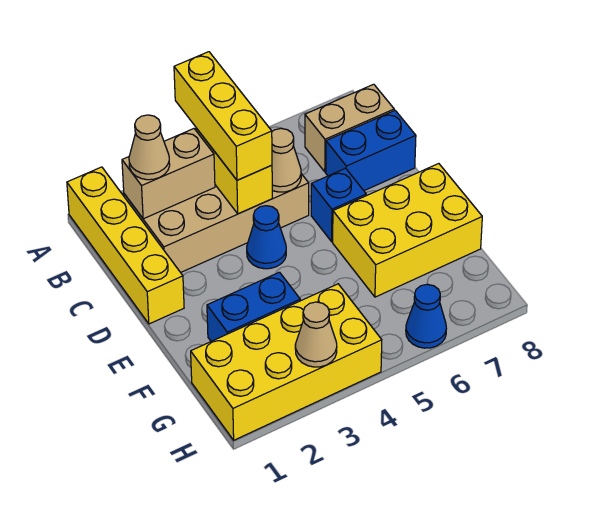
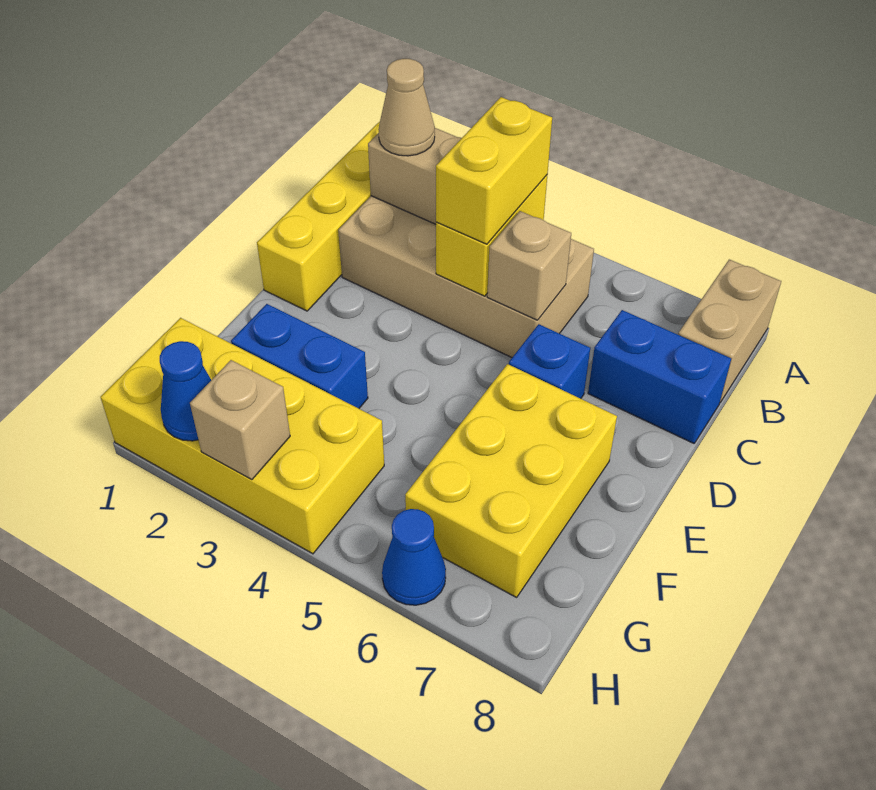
yellow brick A4:C4 level 3 -> yellow brick B4:C4 level 3
tan brick B7:B8 level 1 -> tan brick A8:B8 level 1
tan cone C5 level 2 -> tan brick C5 level 2
blue cone D4 level 1 -> blue cone H2 level 2
yellow brick E6:F8 level 1 -> yellow brick E6:G7 level 1
tan cone H3 level 2 -> tan brick H3 level 2

